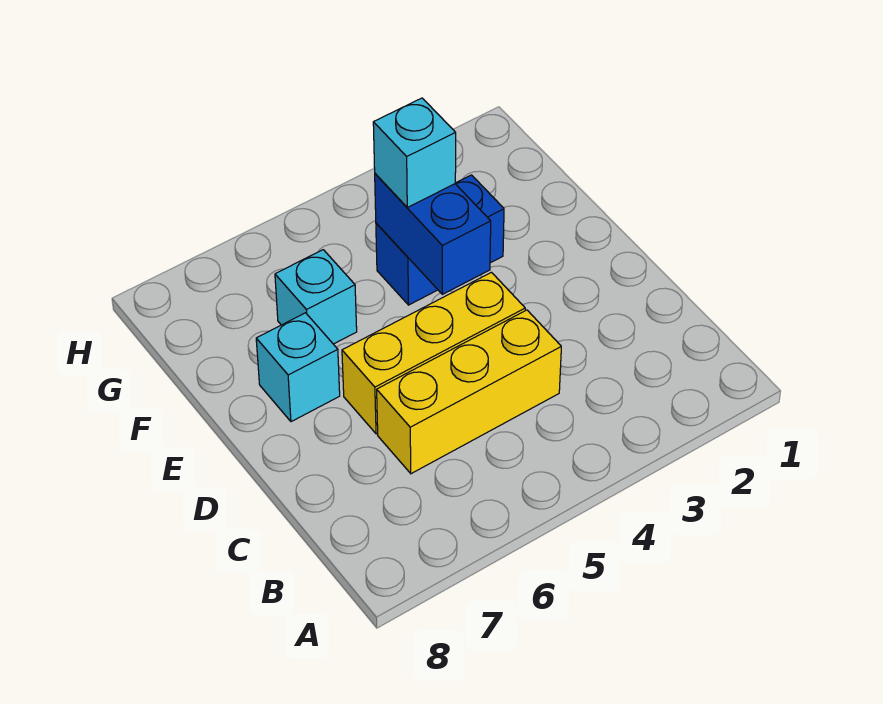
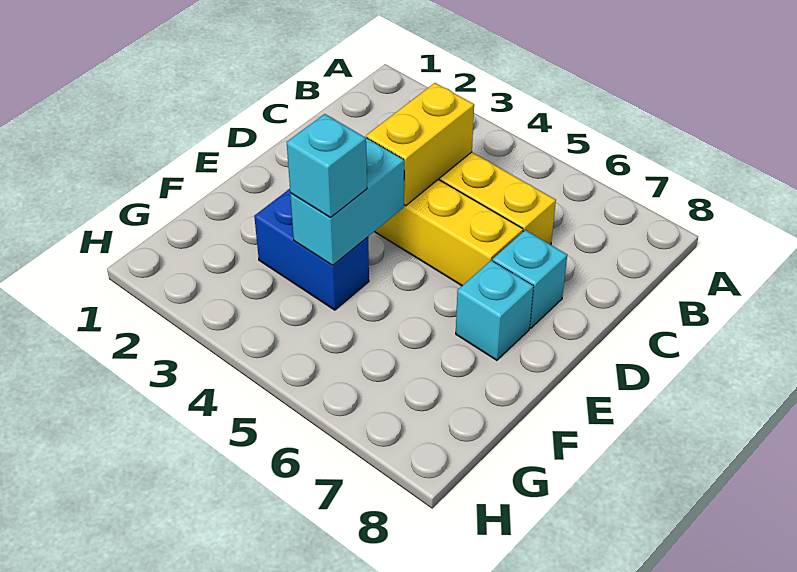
none -> yellow brick C4:D4 level 2
blue brick E4:F4 level 2 -> cyan brick E4:F4 level 2
cyan brick F6 level 1 -> cyan brick D7 level 1

